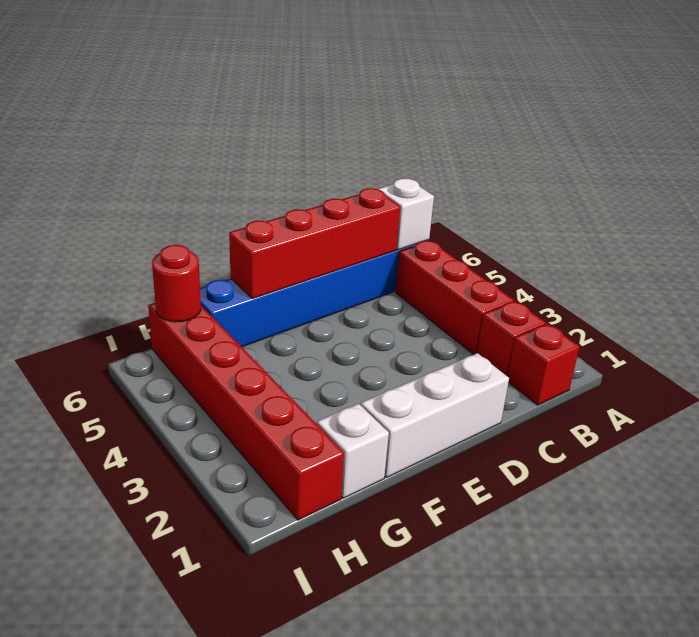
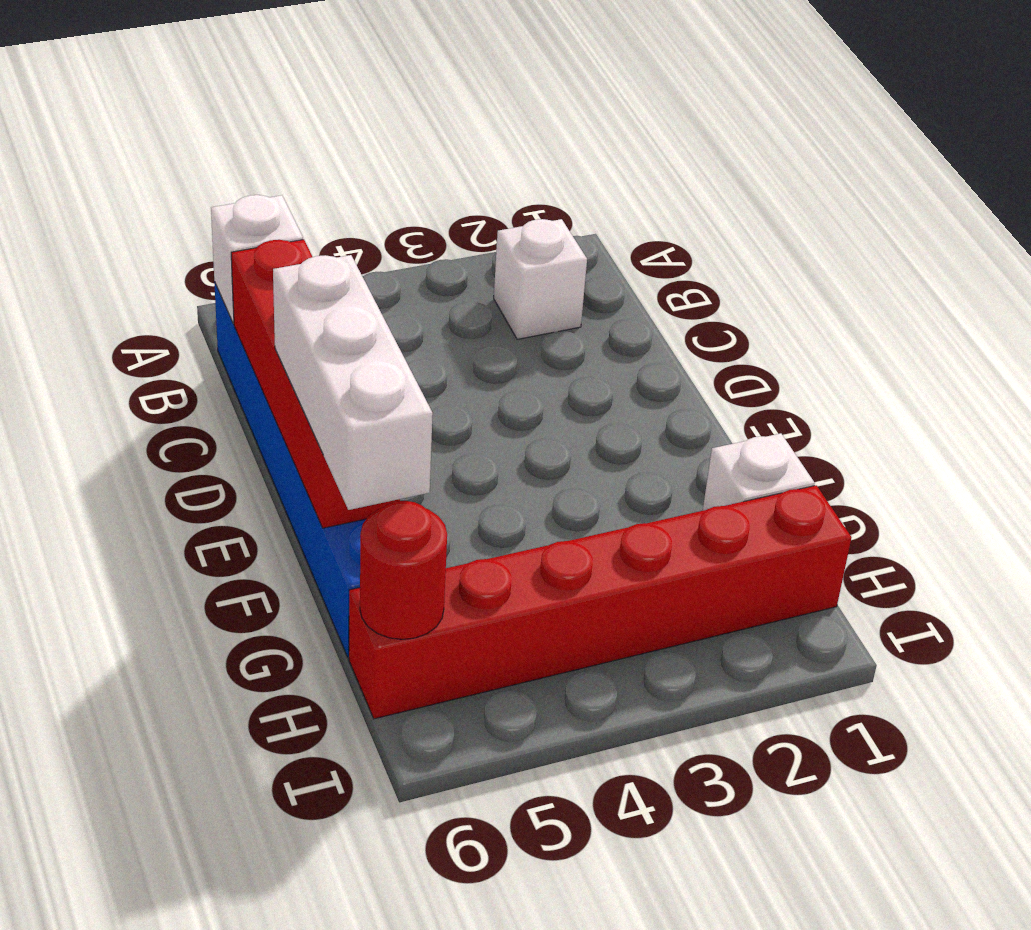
red brick B1 level 1 -> none
red brick B2 level 1 -> white brick B2 level 1
red brick B3:B5 level 1 -> none
white brick D1:F1 level 1 -> white brick E6:G6 level 3

